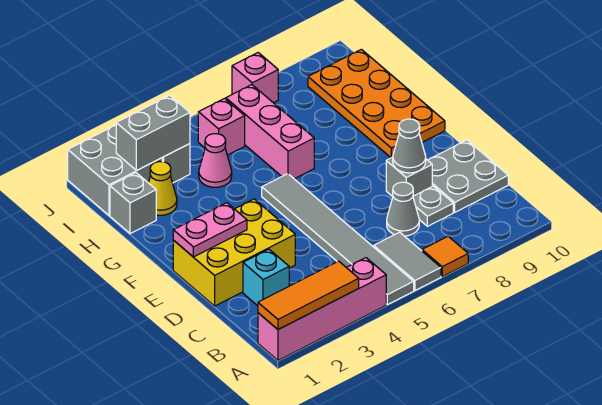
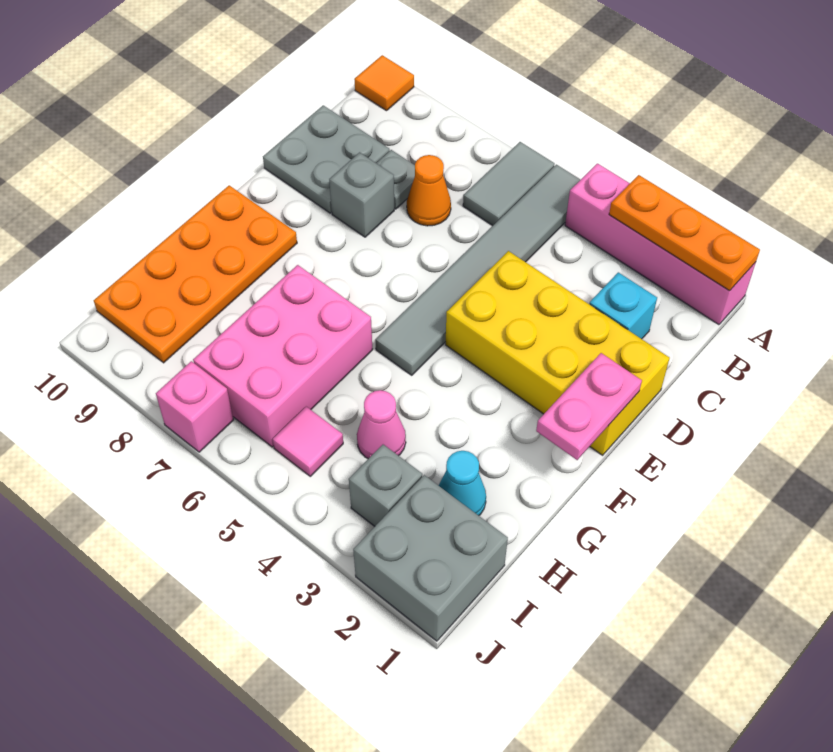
orange tile A1:A3 level 2 -> orange plate A1:A3 level 2
orange tile A7 level 1 -> orange tile A10 level 1
grey cone C7 level 1 -> orange cone C7 level 1
yellow brick D1:E3 level 1 -> yellow brick D1:E4 level 1
grey cone D8 level 2 -> none
pink plate E1:E2 level 2 -> pink plate E1:F1 level 2
pink brick G6:I6 level 1 -> pink brick G6:I7 level 1
grey brick H1 level 1 -> none
yellow cone H2 level 1 -> cyan cone H2 level 1
grey brick I2:I3 level 2 -> none
pink brick I5 level 1 -> pink tile I5 level 1

